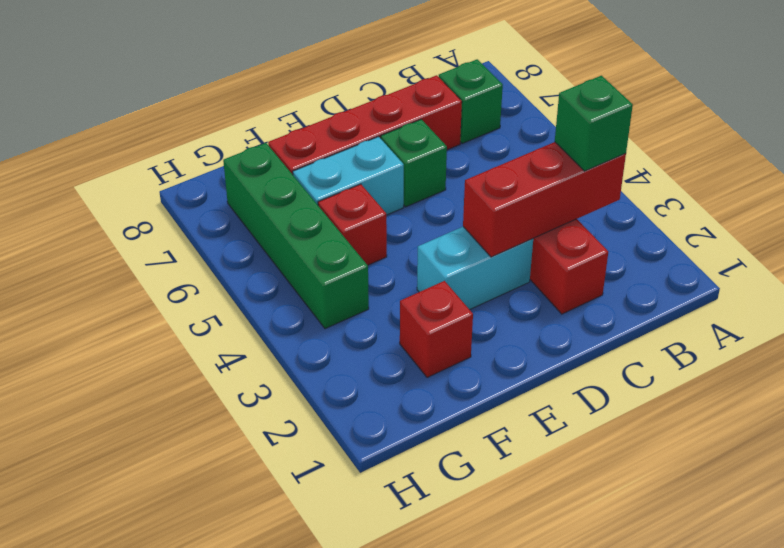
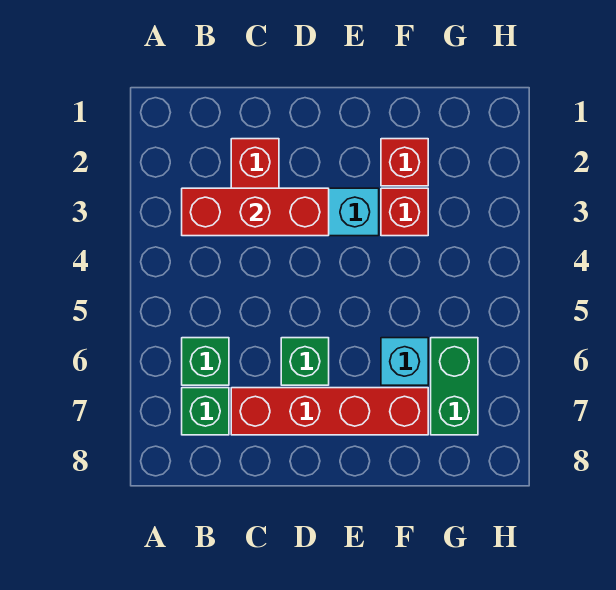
green brick B3 level 3 -> green brick B6 level 1
cyan brick E6:F6 level 1 -> cyan brick F6 level 1
red brick F5 level 1 -> red brick F3 level 1
green brick G4:G7 level 1 -> green brick G6:G7 level 1

